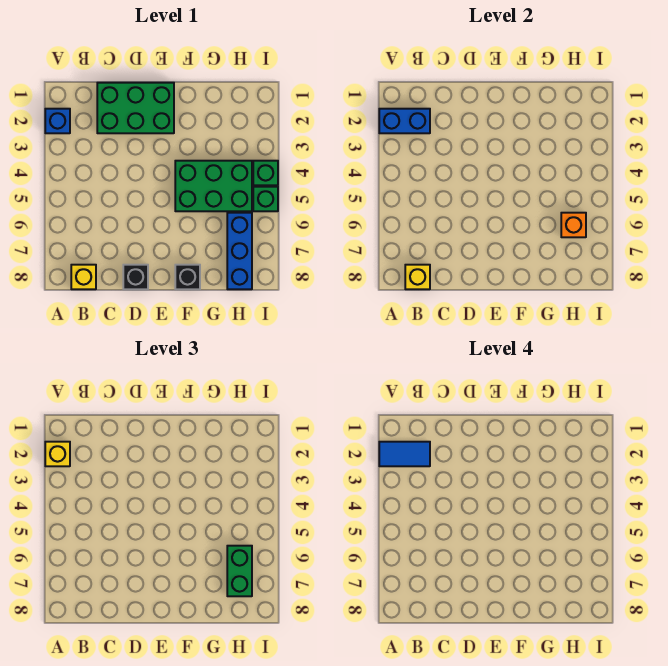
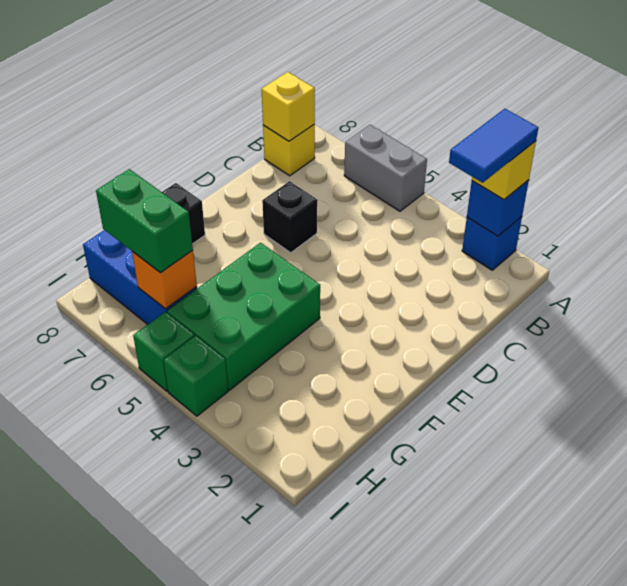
blue brick A2:B2 level 2 -> blue brick A2 level 2
none -> grey brick A5:A6 level 1
green brick C1:E2 level 1 -> none
black brick D8 level 1 -> black brick D6 level 1

